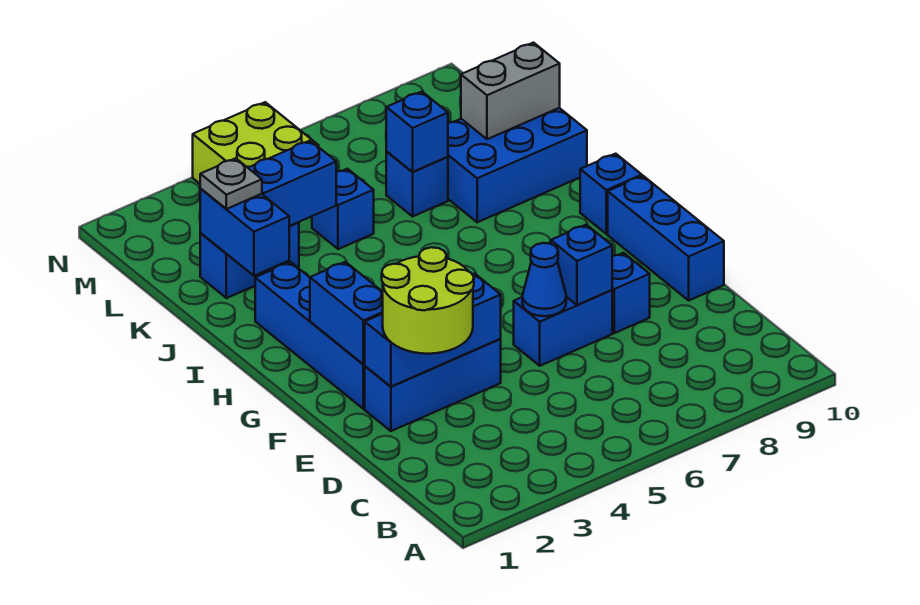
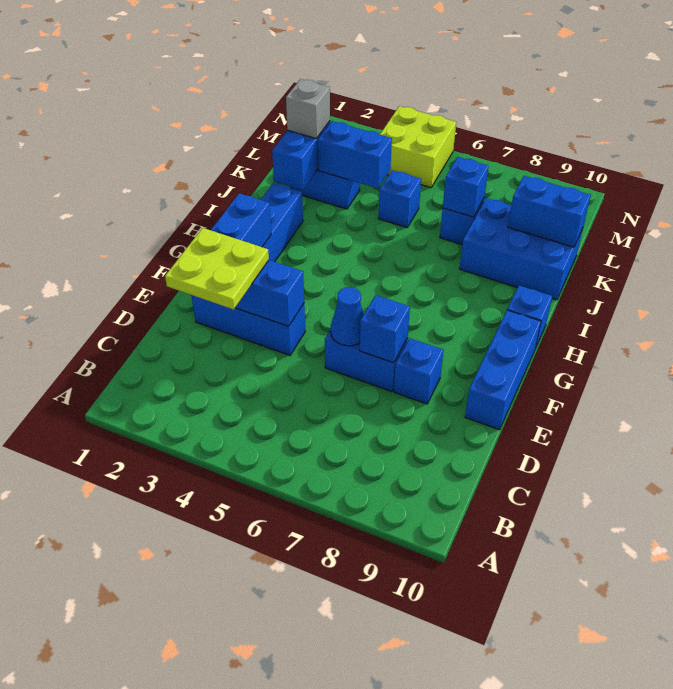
lime round brick D2:E3 level 3 -> lime plate D2:E3 level 3
grey plate K2 level 3 -> grey brick K2 level 3
grey brick K9:K10 level 2 -> blue brick K9:K10 level 2

